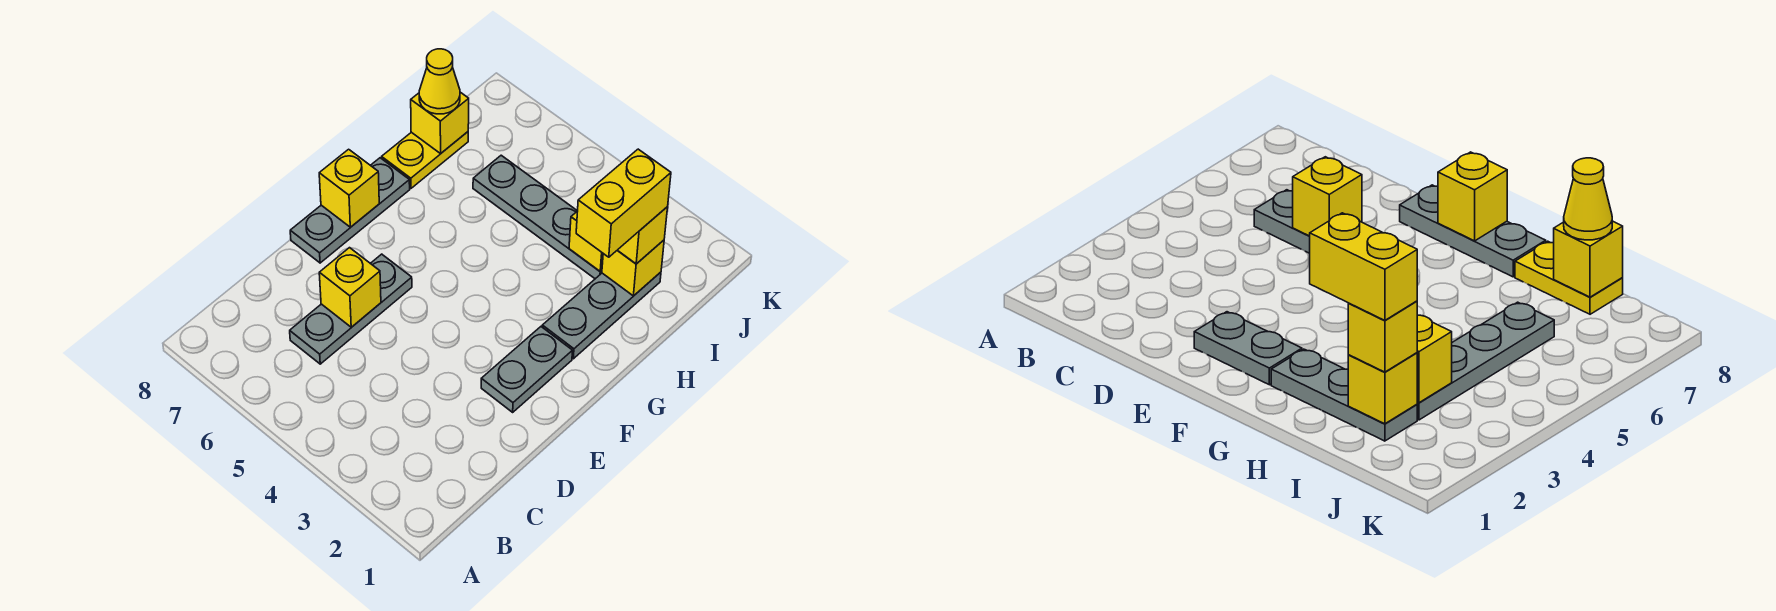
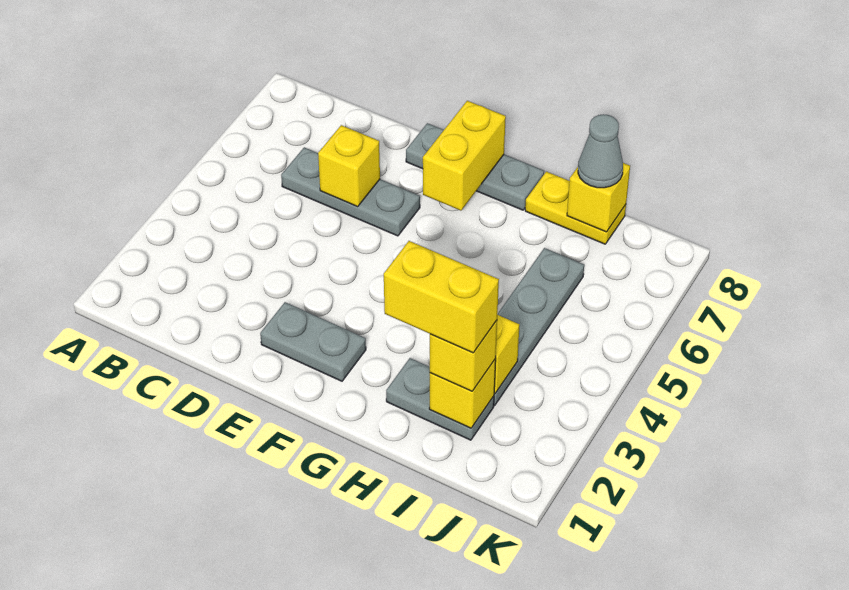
yellow brick F8 level 2 -> yellow brick F7:F8 level 2
grey plate G2:I2 level 1 -> grey plate H2:I2 level 1
yellow cone I8 level 3 -> grey cone I8 level 3

